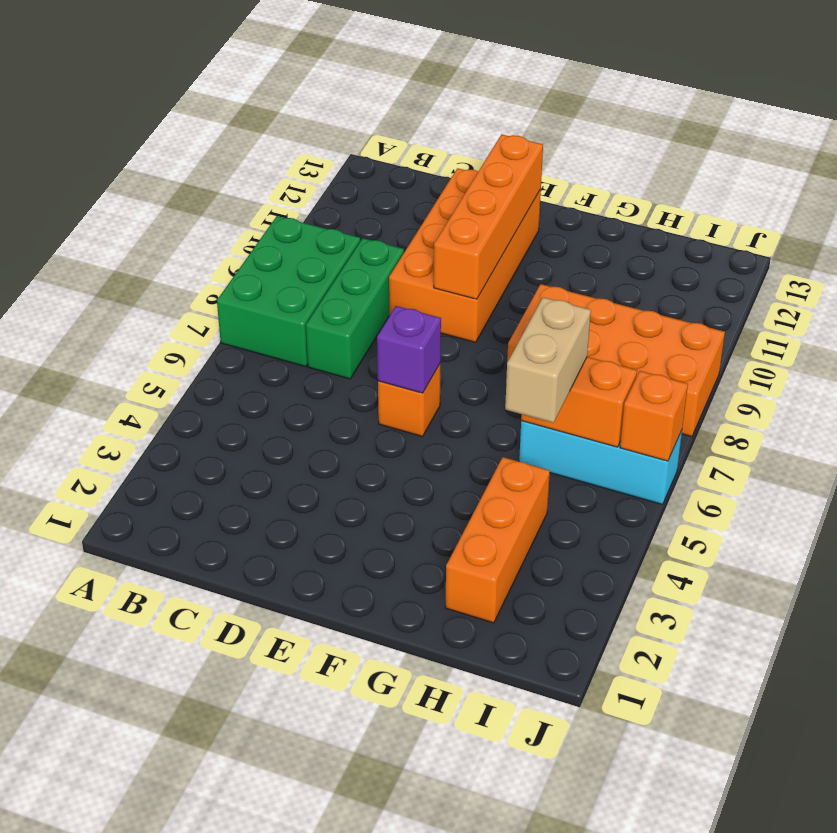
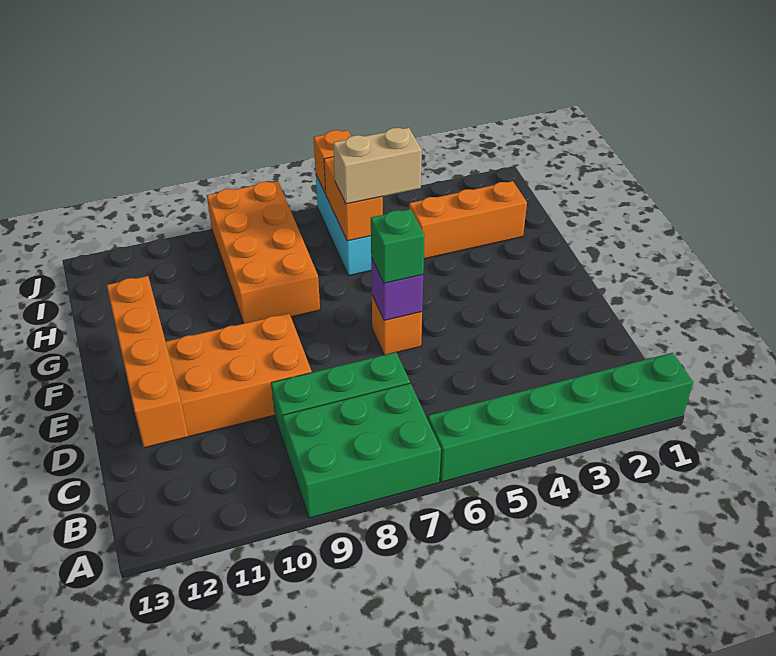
none -> green brick A1:A6 level 1
none -> green brick E6 level 3
orange brick E9:E12 level 2 -> orange brick C12:F12 level 2

